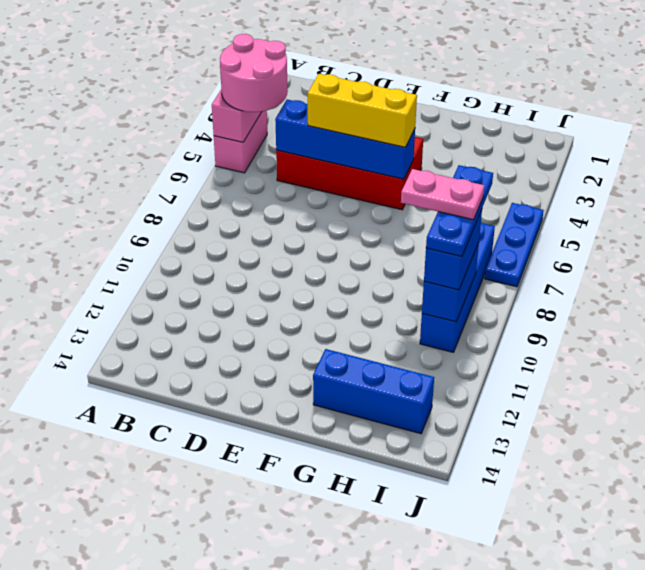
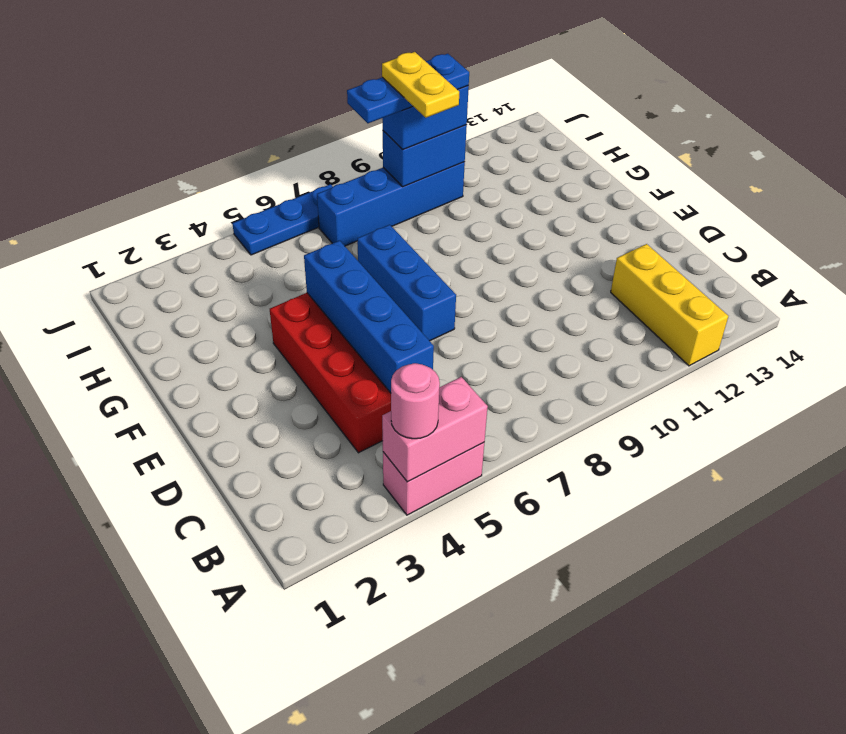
pink round brick A4:B5 level 3 -> pink round brick A4 level 3
yellow brick D5:F5 level 3 -> yellow brick A12:C12 level 1
blue brick G13:I13 level 1 -> blue brick E7:G7 level 1
pink plate H9:I9 level 5 -> yellow plate H9:I9 level 5

